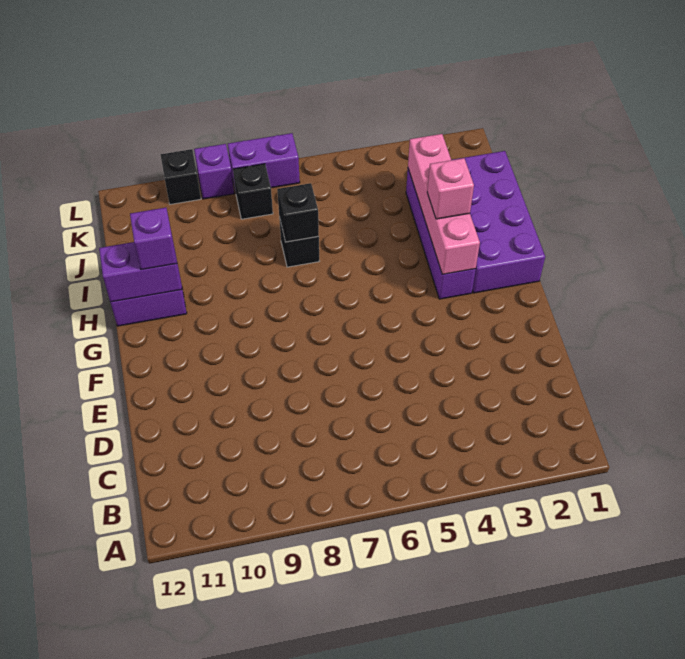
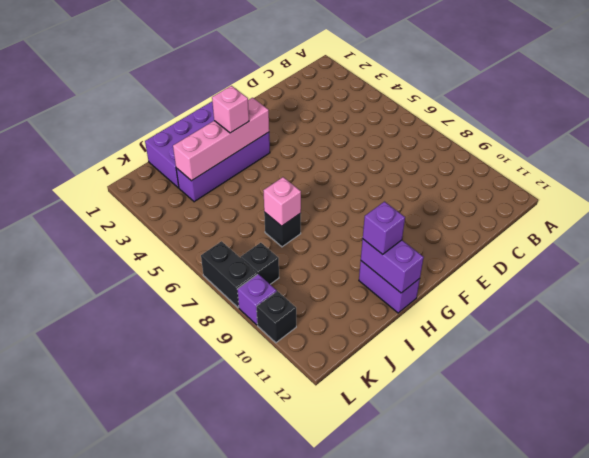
black brick I7 level 2 -> pink brick I7 level 2
purple brick L7:L8 level 1 -> black brick L7:L8 level 1

